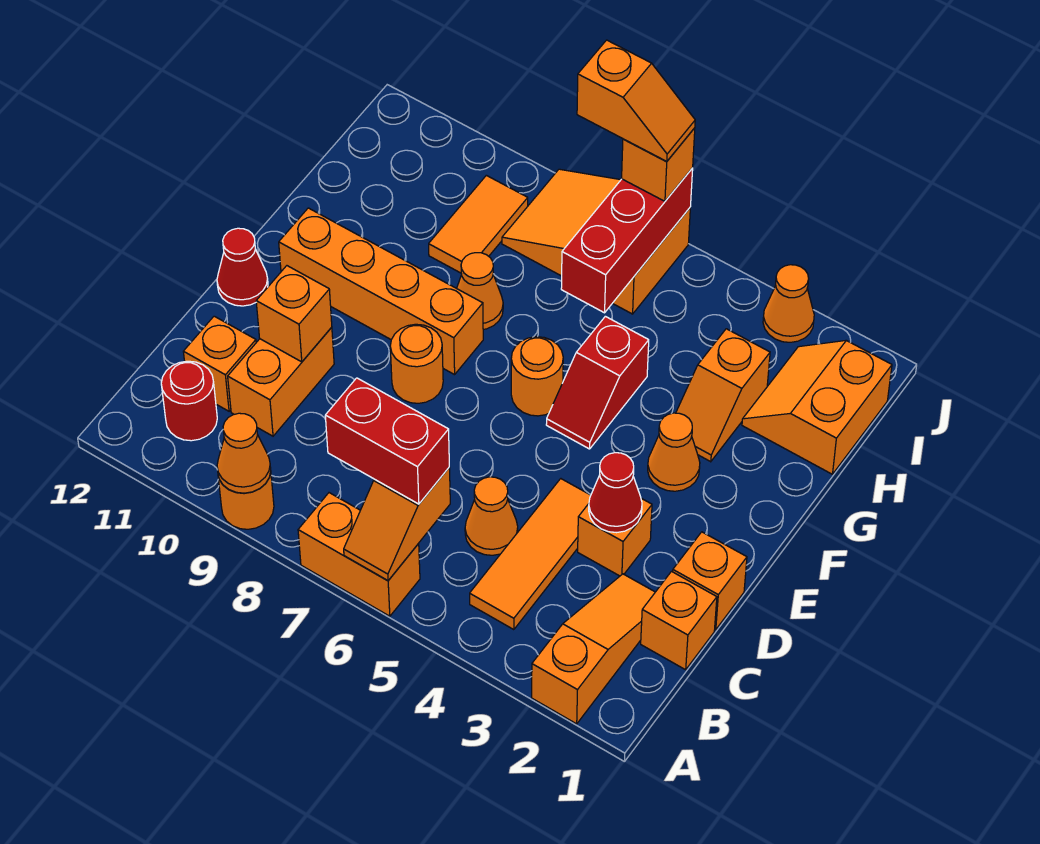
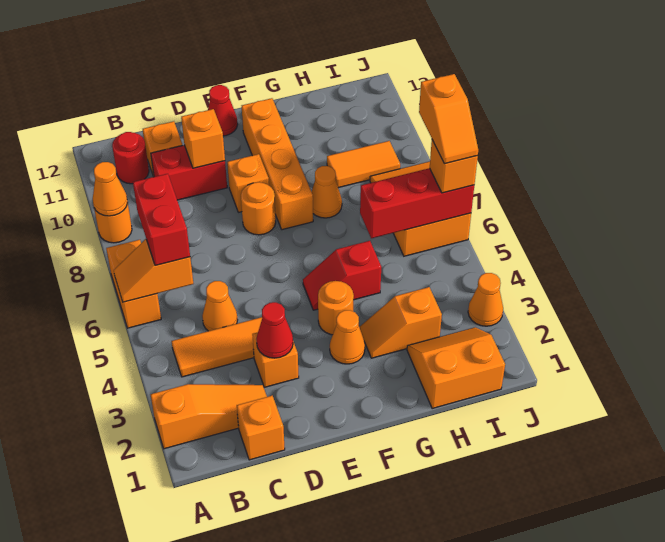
orange brick C10:D10 level 1 -> red brick C10:D10 level 1
orange brick D1 level 1 -> orange brick E9 level 1
orange round brick F6 level 1 -> orange round brick F4 level 1

